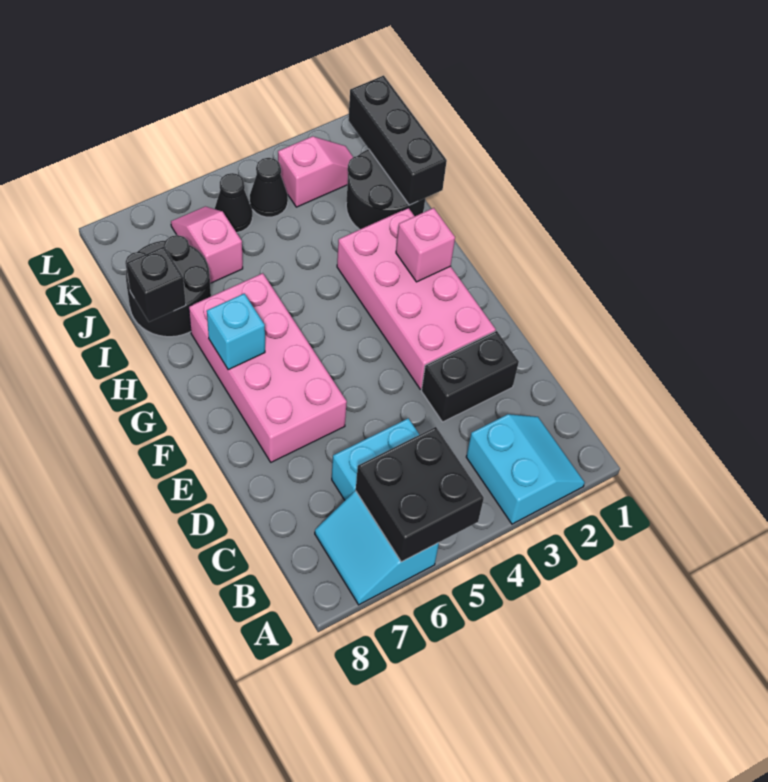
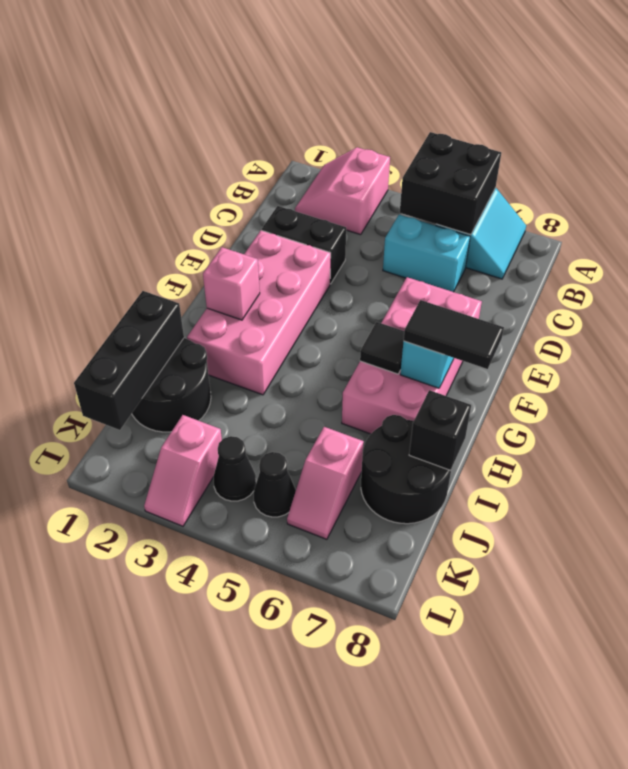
cyan slope A2:B3 level 1 top 3 -> pink slope A2:B3 level 1 top 3
none -> black tile G6 level 2
none -> black tile G7:G8 level 3
pink slope K2:K3 level 1 top 3 -> pink slope K3:L3 level 1 top K

